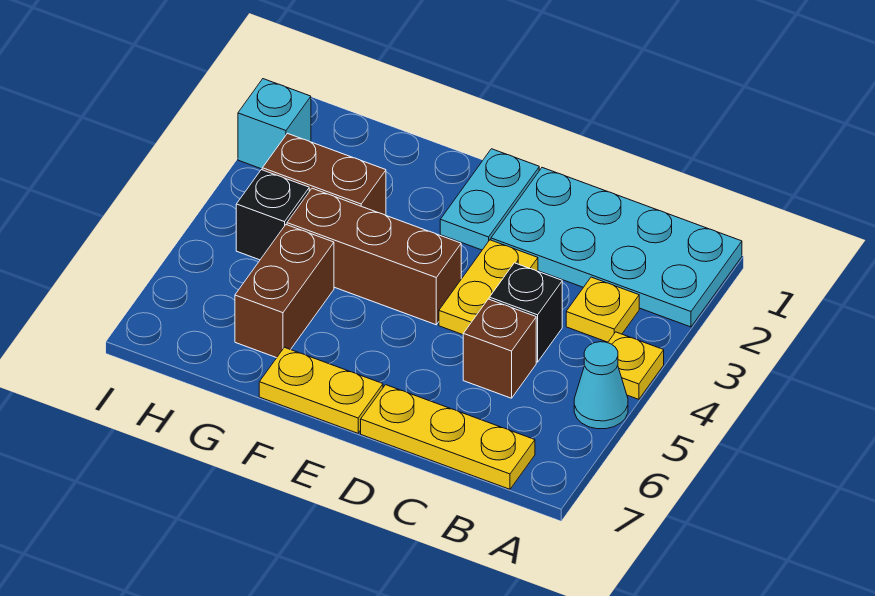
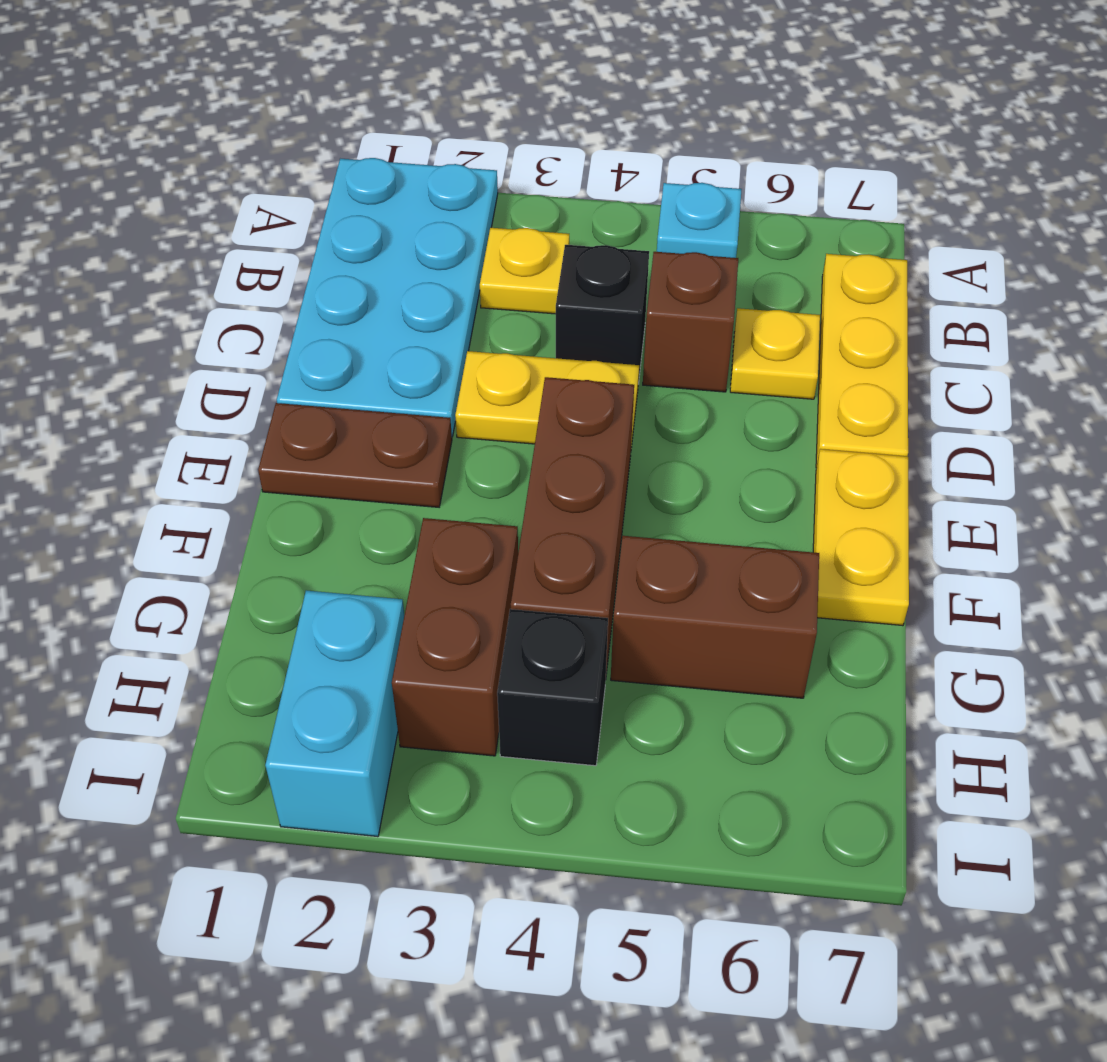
yellow plate A4 level 1 -> yellow plate C6 level 1
cyan cone A5 level 1 -> cyan plate A5 level 1
cyan plate E1:E2 level 1 -> brown plate E1:E2 level 1
cyan brick I2 level 1 -> cyan brick H2:I2 level 1

